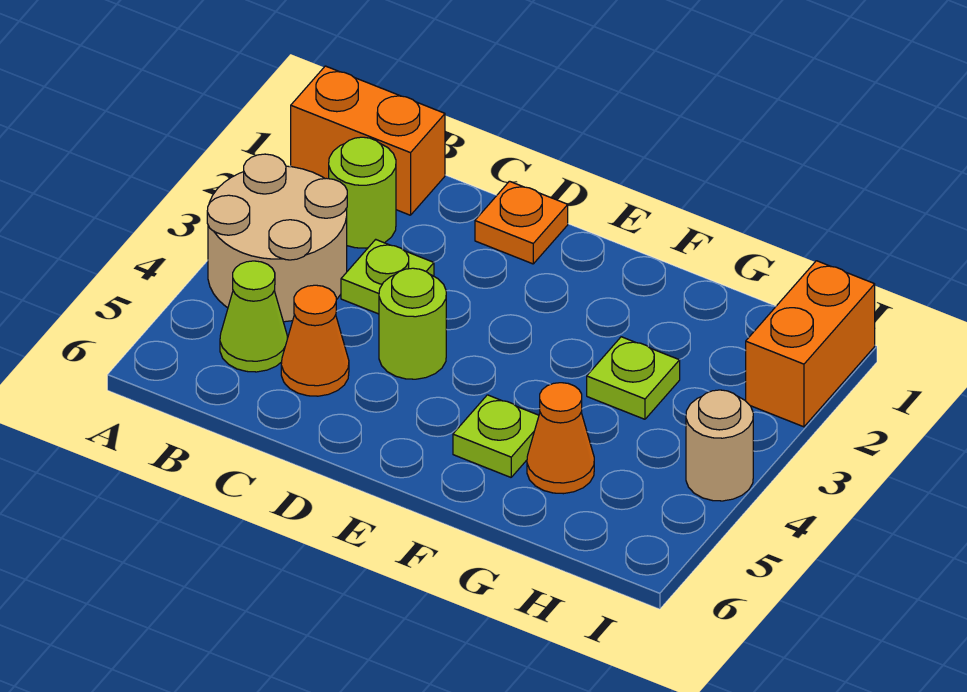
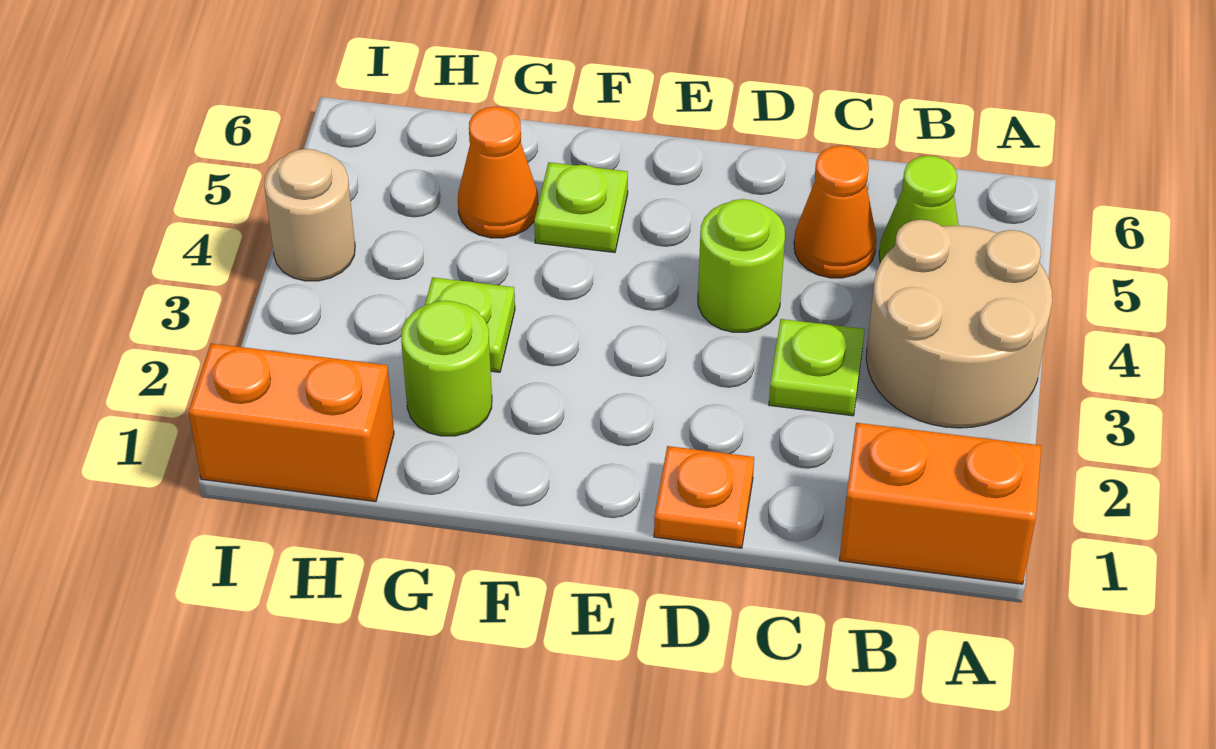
lime round brick B2 level 1 -> lime round brick G2 level 1
orange brick I1:I2 level 1 -> orange brick H1:I1 level 1

